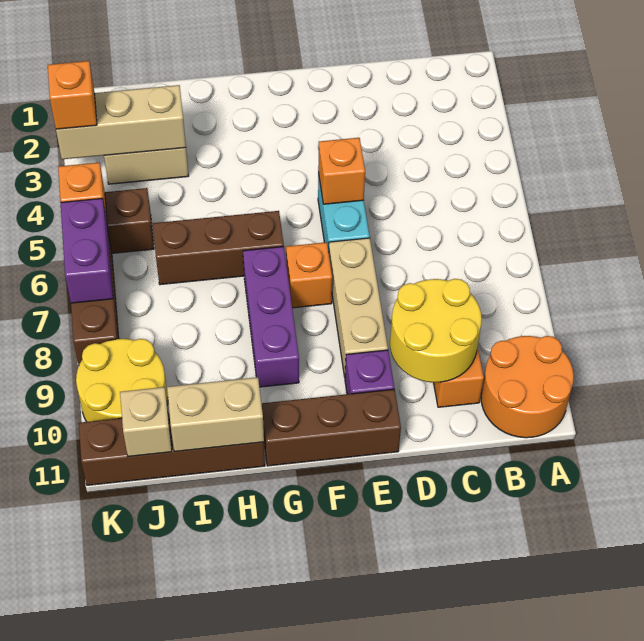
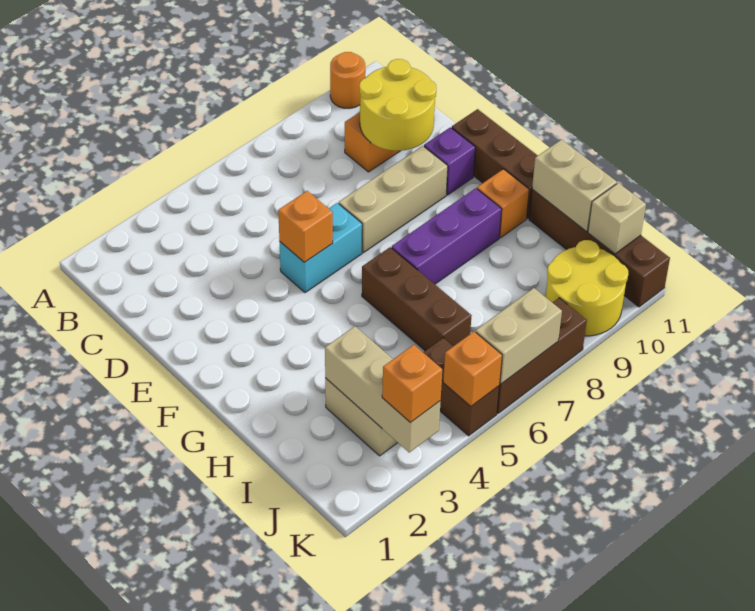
orange round brick A10:B11 level 1 -> orange round brick A10 level 1
orange brick F7 level 1 -> orange brick G10 level 1
purple brick K6:K7 level 2 -> tan brick K6:K7 level 2

